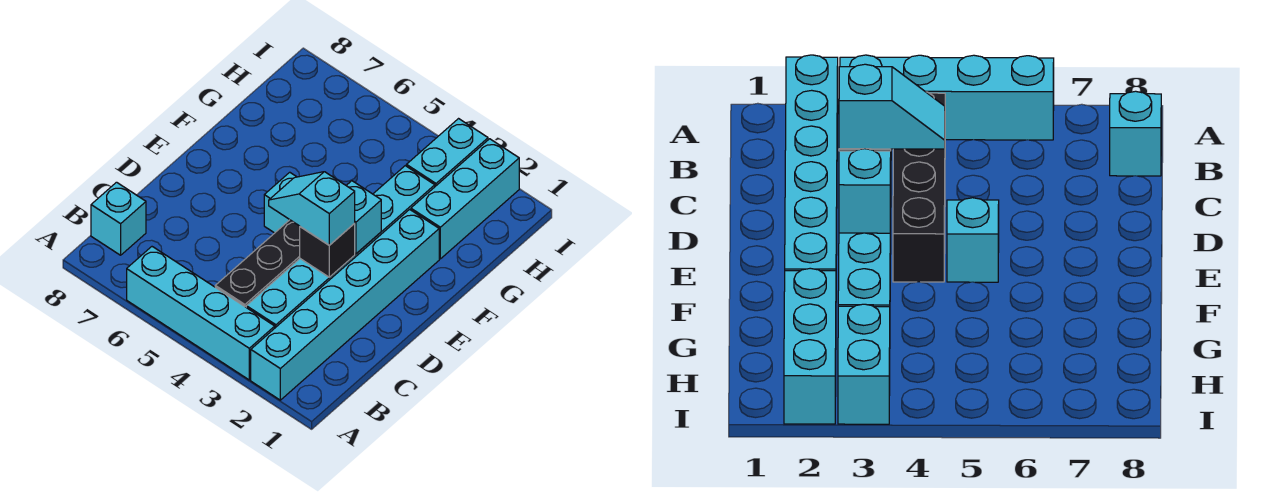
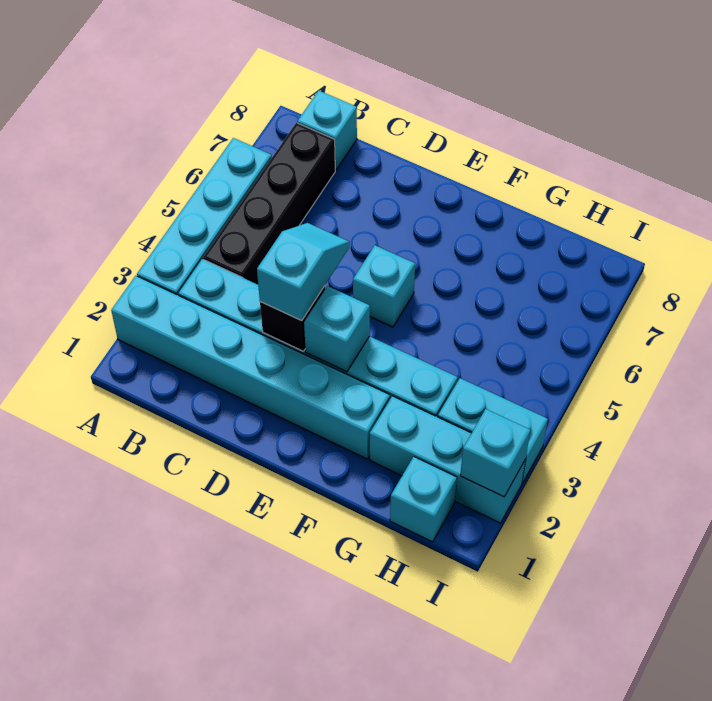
black brick B4:E4 level 1 -> black brick B4:B7 level 1
none -> cyan brick H1 level 1
none -> cyan brick I2 level 2

